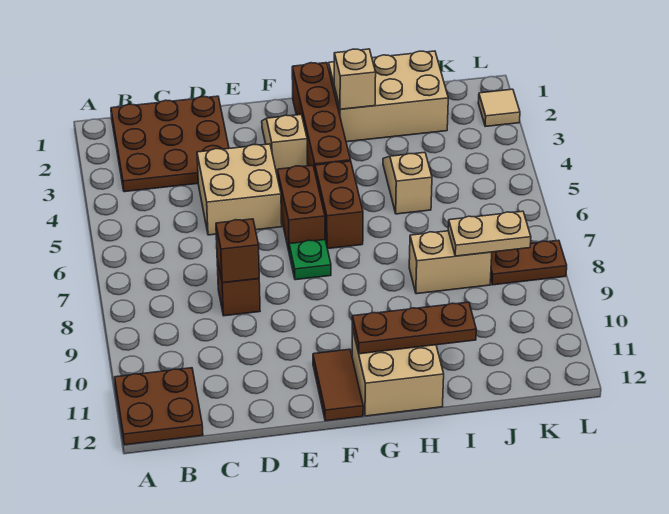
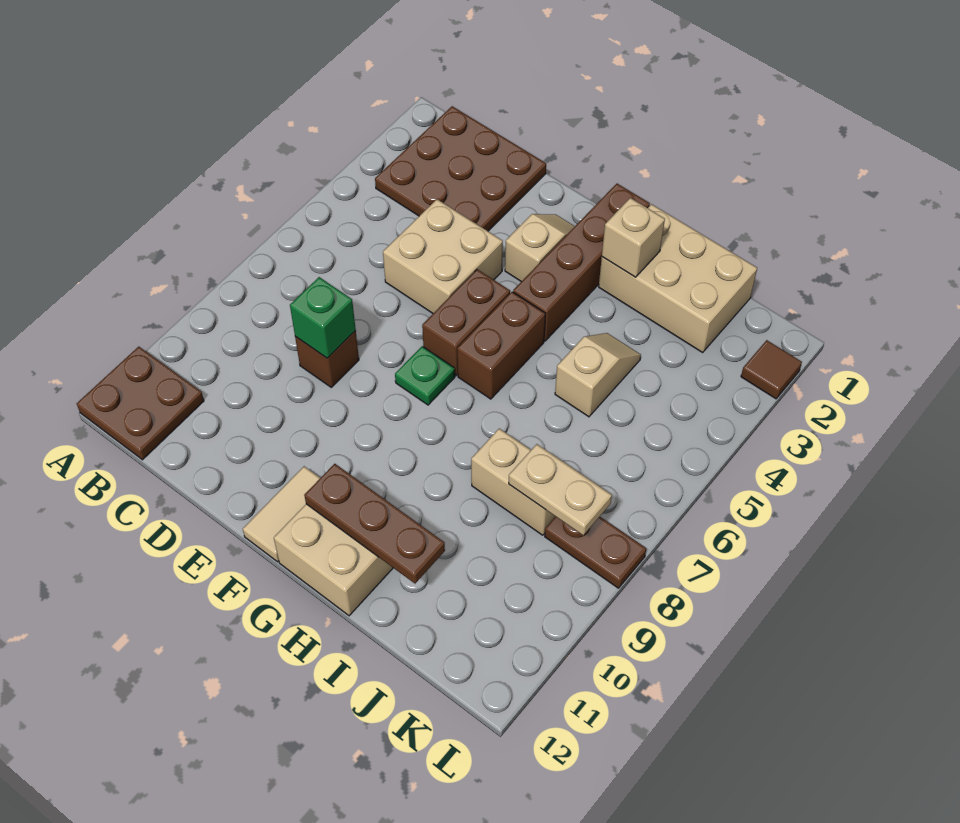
brown brick D8 level 2 -> green brick D8 level 2
brown tile F11:F12 level 1 -> tan tile F11:F12 level 1
tan tile L2 level 1 -> brown tile L2 level 1

